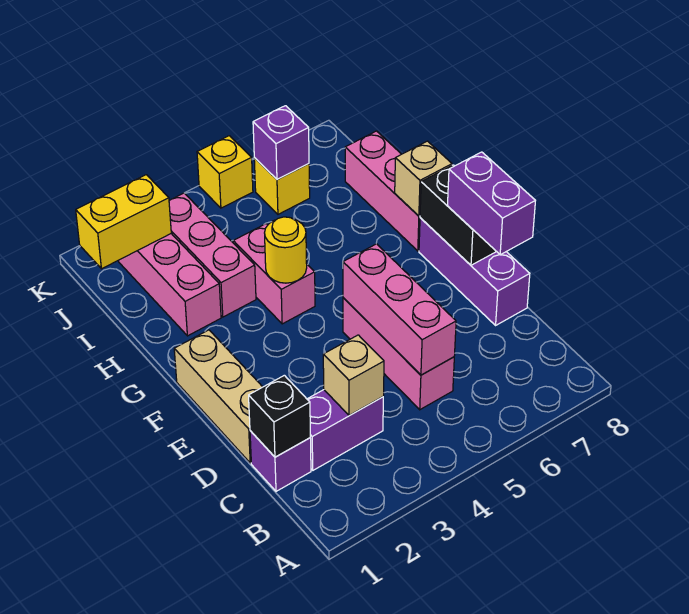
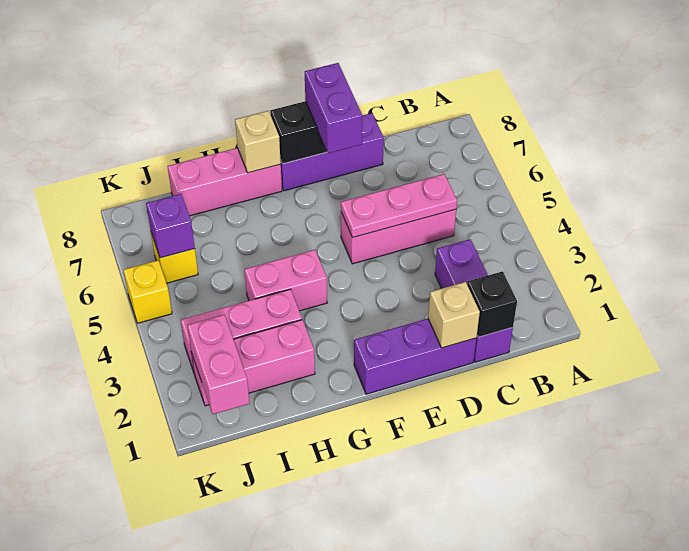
tan brick C3 level 2 -> tan brick D1 level 2
pink brick C5:E5 level 2 -> pink plate C5:E5 level 2
tan brick D1:F1 level 1 -> purple brick D1:F1 level 1
purple brick D8:E8 level 3 -> purple brick E7:E8 level 3
yellow round brick G4 level 2 -> none
yellow brick J1:J2 level 2 -> pink brick J1:J2 level 2

